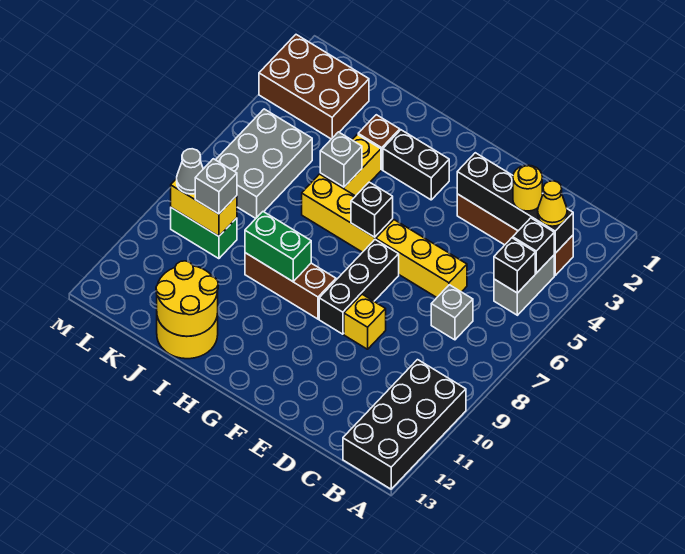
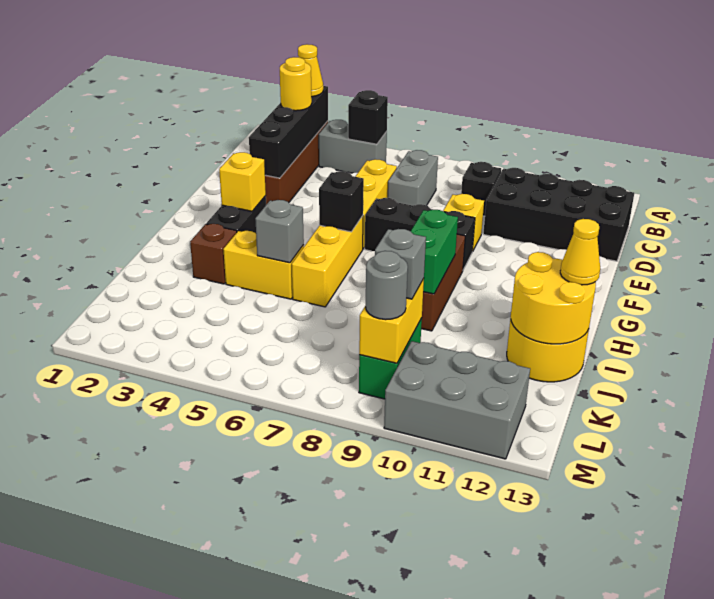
black brick A10:B13 level 1 -> black brick C10:D13 level 1
black brick B4 level 2 -> black brick C9 level 1
grey brick C7 level 1 -> grey brick C7:D7 level 1
none -> yellow brick G3 level 2
none -> yellow cone I13 level 3
brown brick K2:M3 level 1 -> none
grey brick K5:L7 level 1 -> grey brick L10:M12 level 1
grey cone L9 level 3 -> grey round brick L9 level 3

